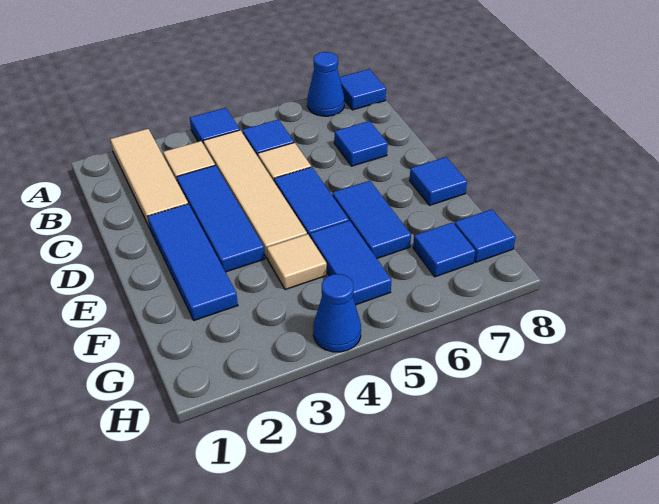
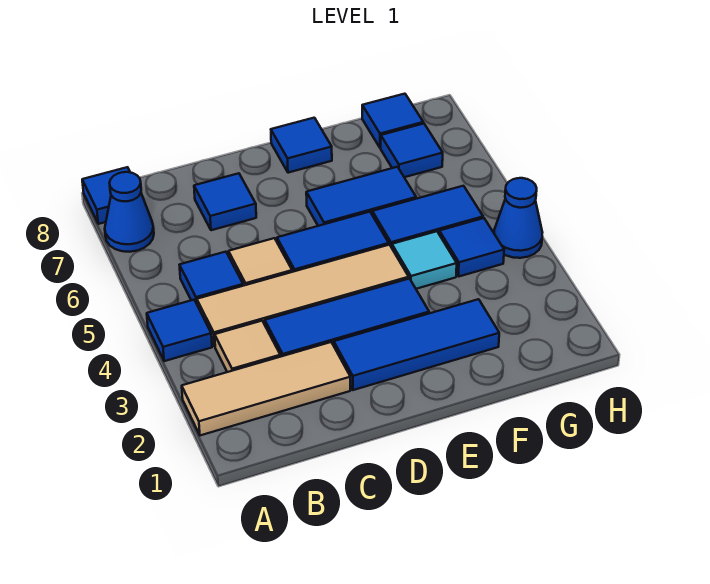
tan tile F4 level 1 -> cyan tile F4 level 1
none -> blue tile G4 level 1

